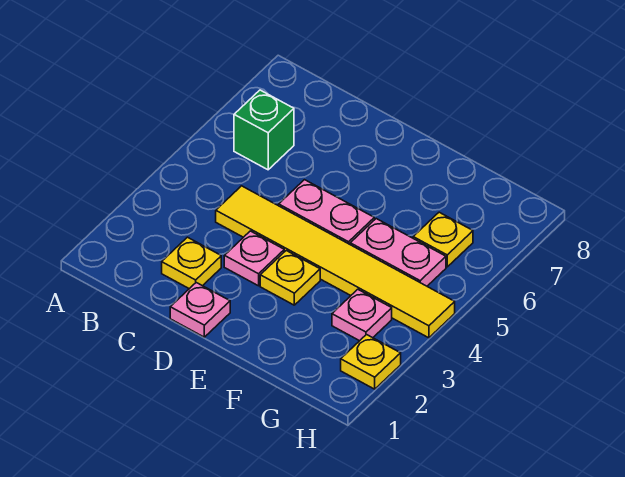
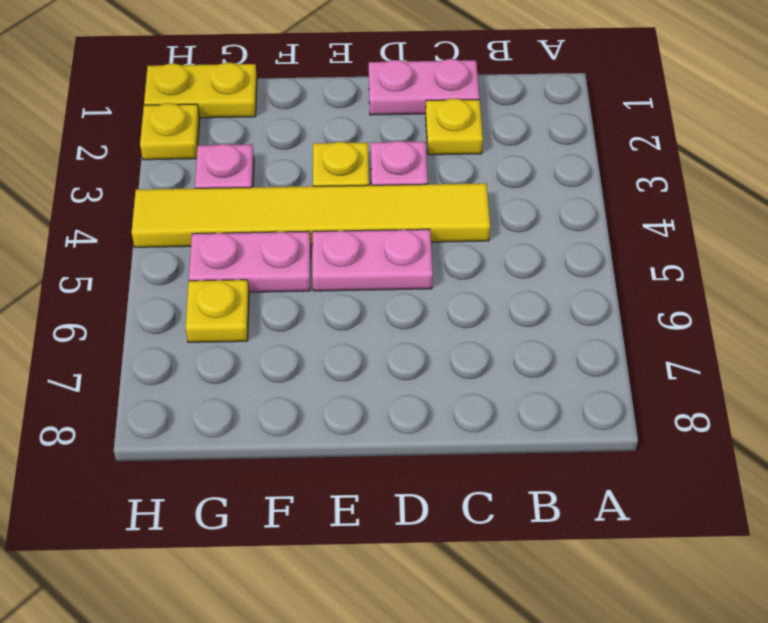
green brick B6 level 1 -> none
pink plate D1 level 1 -> pink plate C1:D1 level 1
none -> yellow plate G1:H1 level 1

